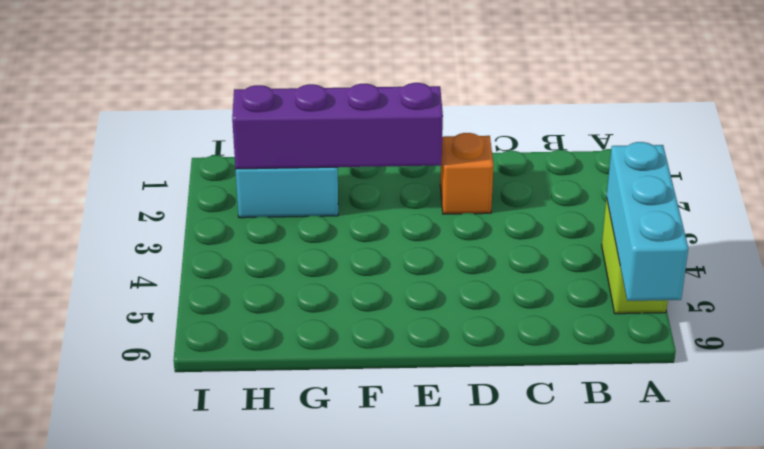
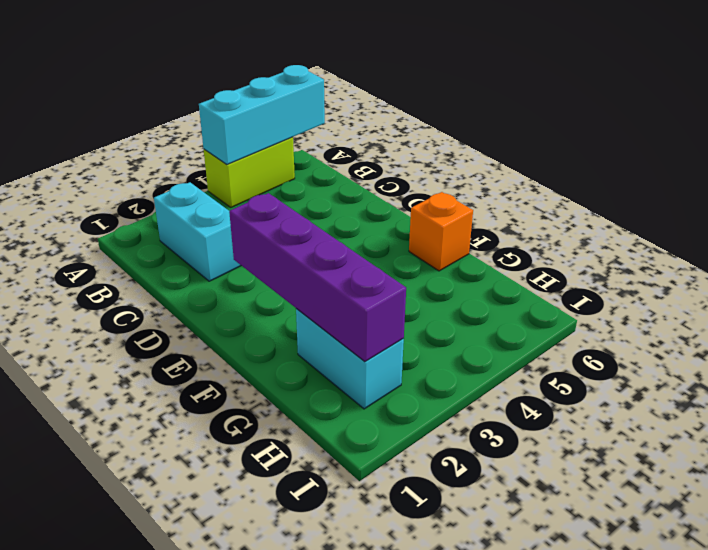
none -> cyan brick B2:C2 level 1
orange brick D2 level 1 -> orange brick F6 level 1

